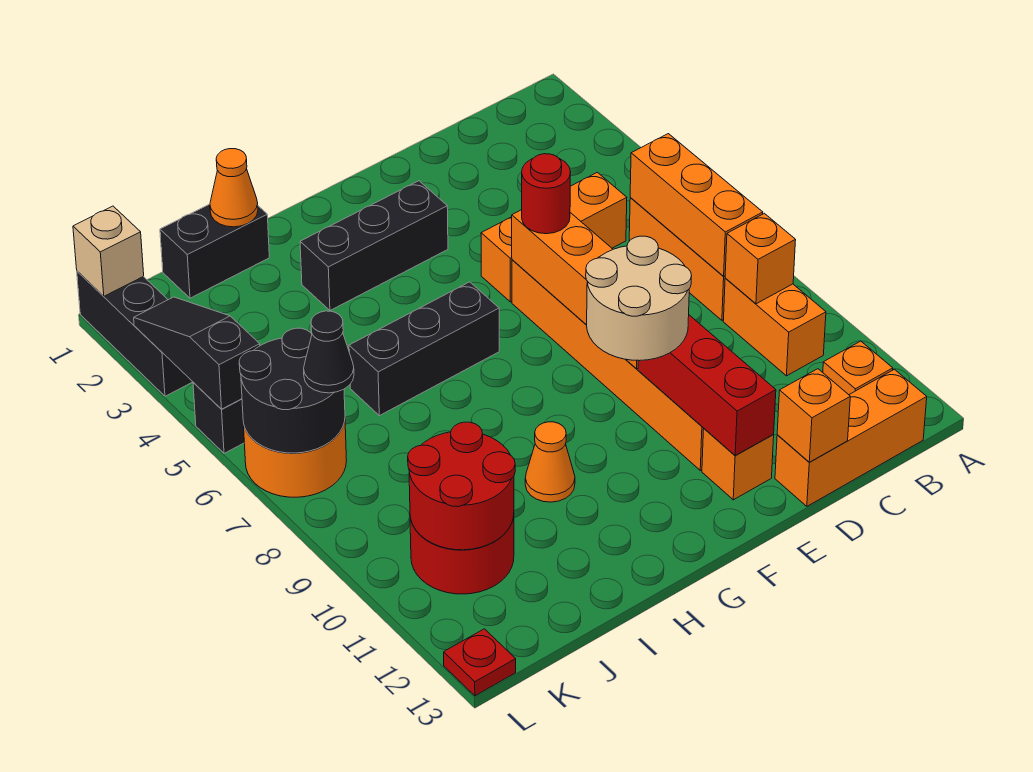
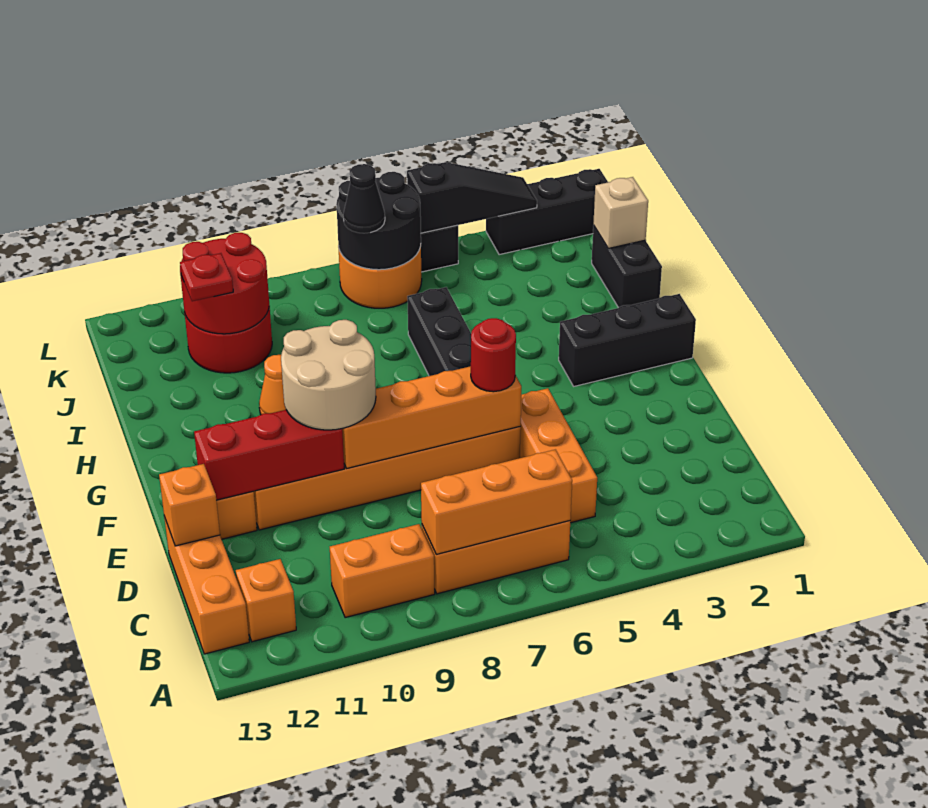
orange brick B9 level 2 -> none
black brick F3:H3 level 1 -> black brick G1:G3 level 1
orange cone I1 level 2 -> none
tan brick L1 level 2 -> tan brick J1 level 2
red plate L13 level 1 -> red plate J11 level 3

